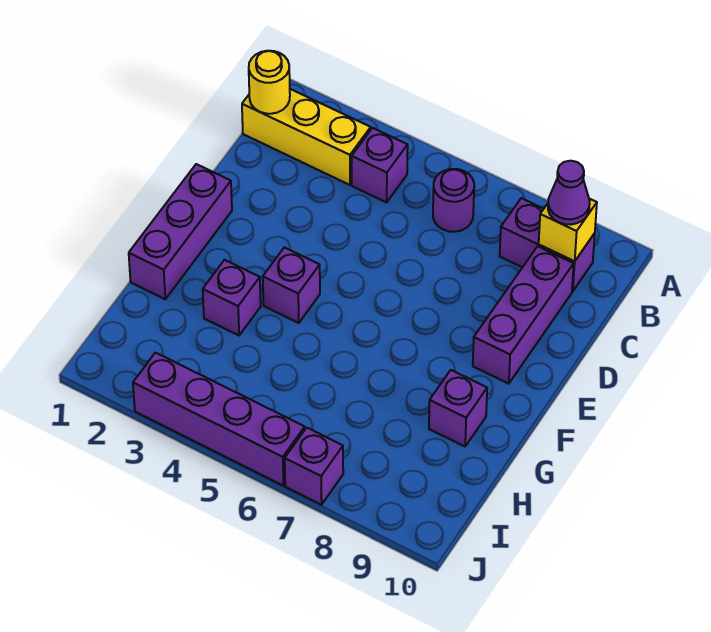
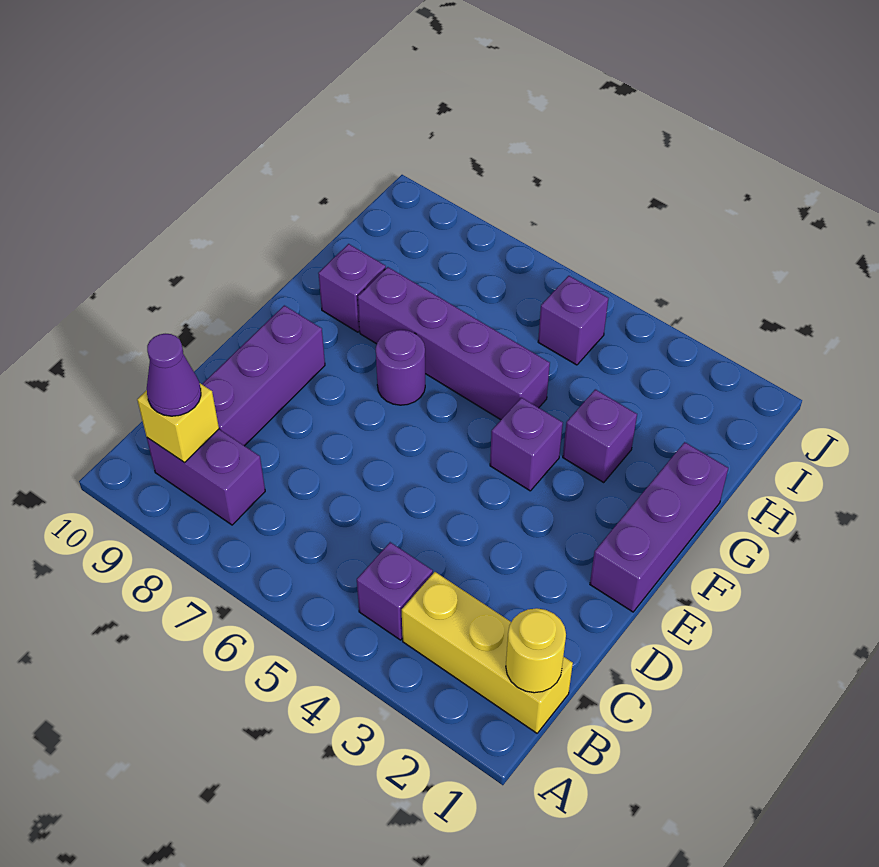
purple round brick B6 level 1 -> purple round brick F7 level 1
purple brick J3:J6 level 1 -> purple brick G5:G8 level 1
purple brick J7 level 1 -> purple brick I5 level 1

